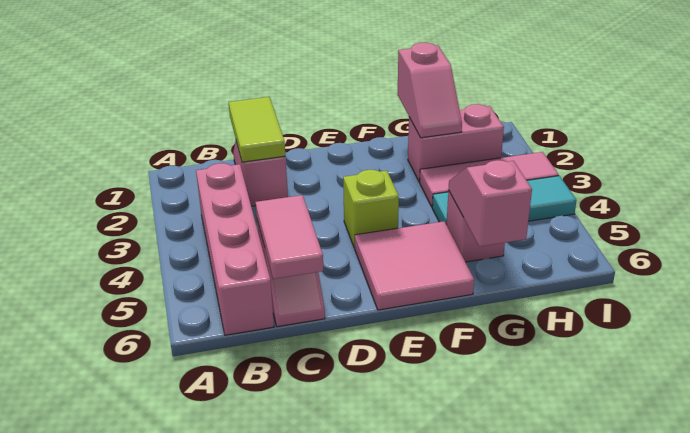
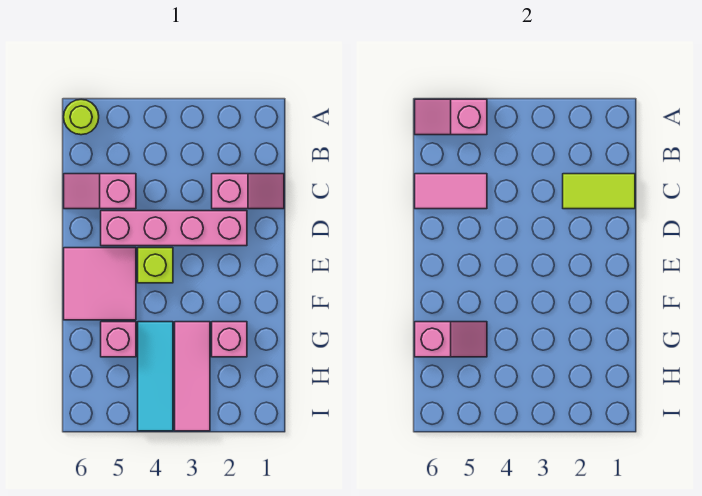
none -> lime round brick A6 level 1
pink brick B3:B6 level 1 -> pink brick D2:D5 level 1
pink slope G1:G2 level 2 top 1 -> pink slope A5:A6 level 2 top 5
pink brick G2:H2 level 1 -> pink brick G2 level 1

